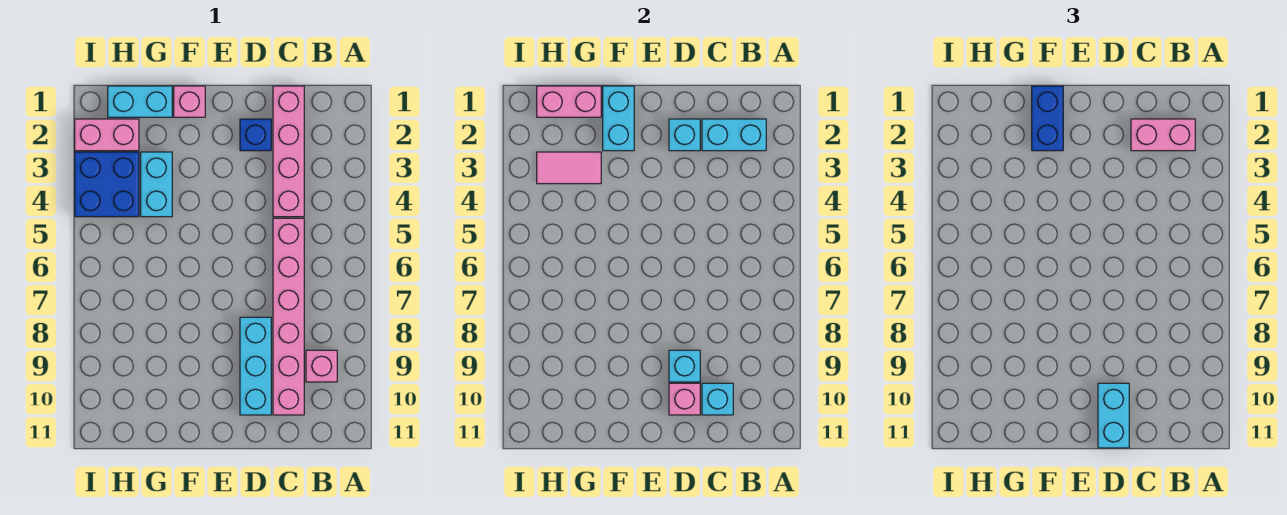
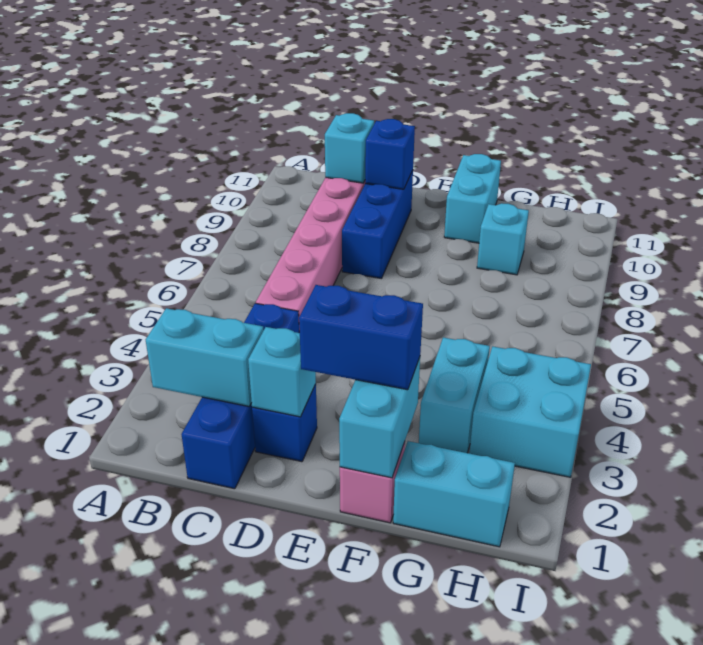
pink brick B2:C2 level 3 -> none
pink brick B9 level 1 -> none
pink brick C1:C4 level 1 -> blue brick C1:C4 level 1
cyan brick D8:D10 level 1 -> blue brick D8:D10 level 1
cyan brick D9 level 2 -> cyan brick G9 level 1
pink brick D10 level 2 -> blue brick D10 level 2
cyan brick D10:D11 level 3 -> cyan brick F10:F11 level 1
blue brick F1:F2 level 3 -> blue brick E2:F2 level 3
pink brick G1:H1 level 2 -> none
pink tile G3:H3 level 2 -> none
pink brick H2:I2 level 1 -> none
blue brick H3:I4 level 1 -> cyan brick H3:I4 level 1

